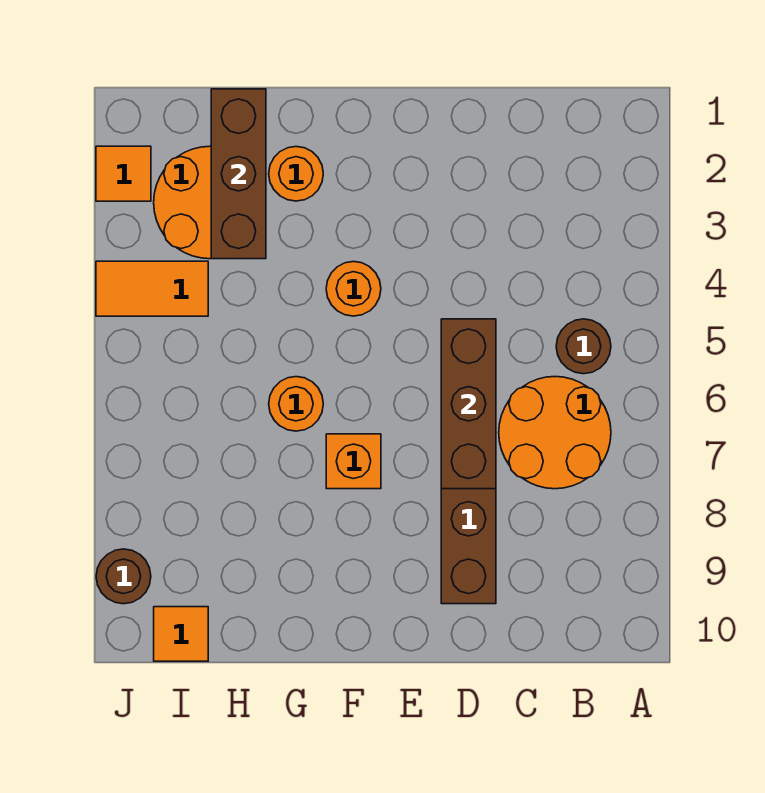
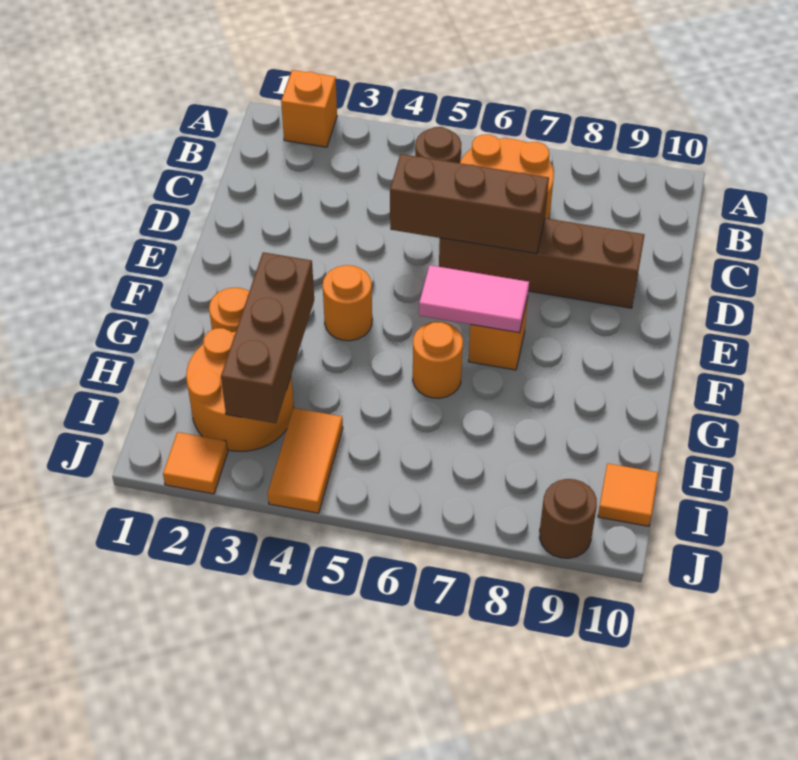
none -> orange brick A2 level 1
none -> pink tile F6:F7 level 2
brown brick H1:H3 level 2 -> brown brick G3:I3 level 2

